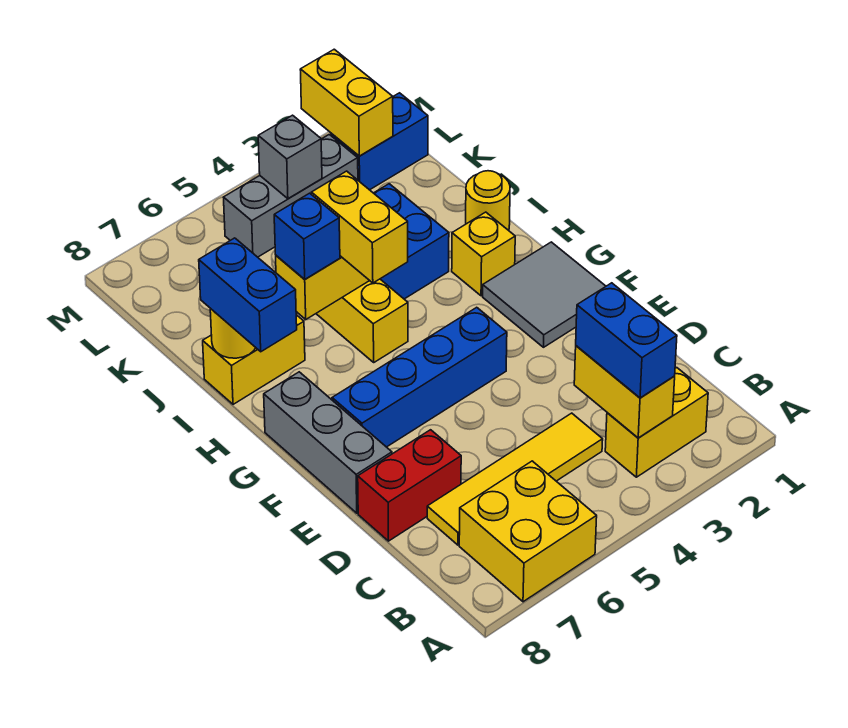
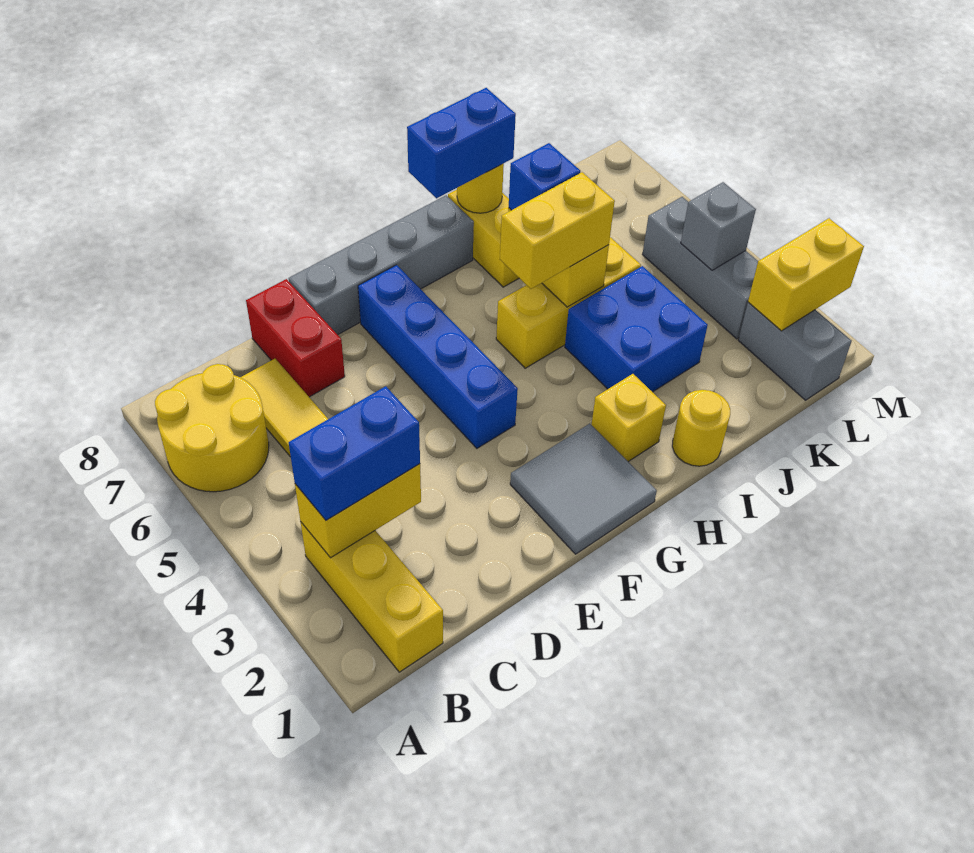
yellow brick A6:B7 level 1 -> yellow round brick A6:B7 level 1
yellow brick B2:B3 level 1 -> yellow brick B1:B3 level 1
grey brick E8:G8 level 1 -> grey brick E8:H8 level 1
blue brick L1:L2 level 1 -> grey brick L1:L2 level 1

